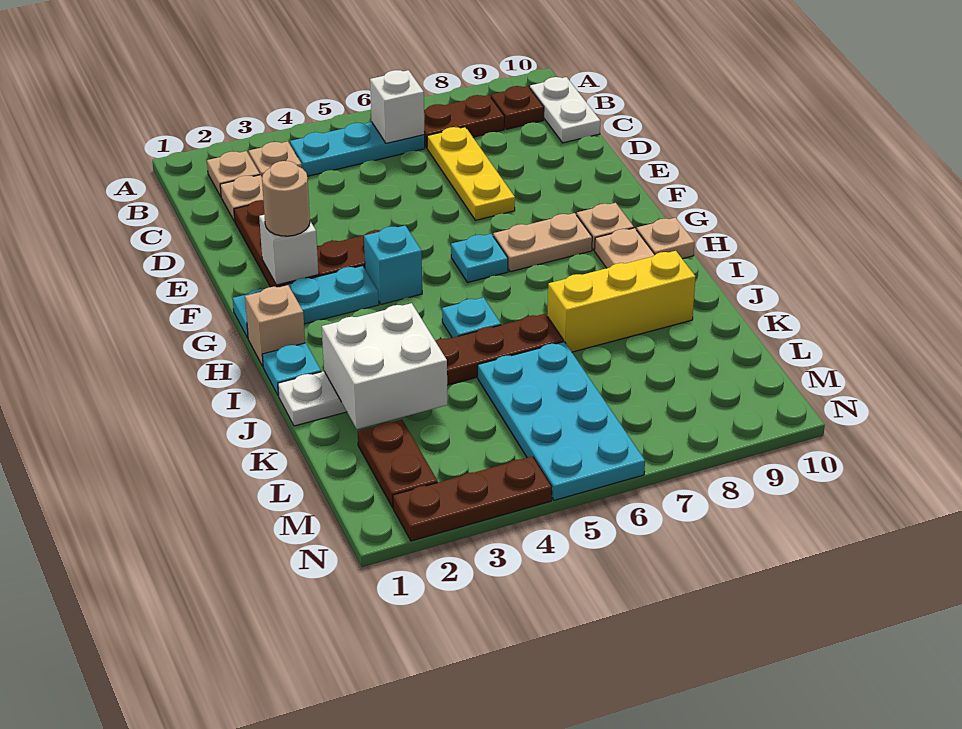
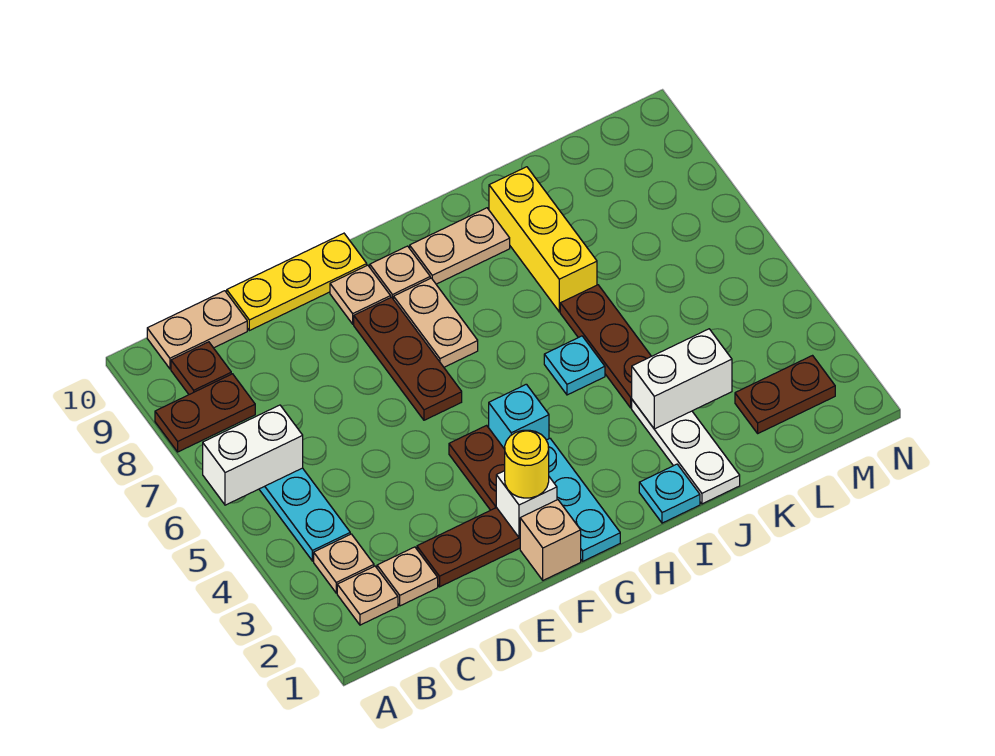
white brick B6 level 2 -> white brick A6:B6 level 2
brown plate B7:B8 level 1 -> brown plate A8:B8 level 1
white plate B10:C10 level 1 -> tan plate B10:C10 level 1
yellow plate C7:E7 level 1 -> yellow plate D10:F10 level 1
tan round brick F2 level 3 -> yellow round brick F2 level 3
cyan plate G6 level 1 -> none
tan brick H1 level 1 -> tan brick F1 level 1
tan plate H10 level 1 -> tan plate F9 level 1
white brick J2:K3 level 2 -> white brick J3:K3 level 2
cyan plate K5:N6 level 1 -> none
brown plate N2:N4 level 1 -> brown plate F6:F8 level 1

